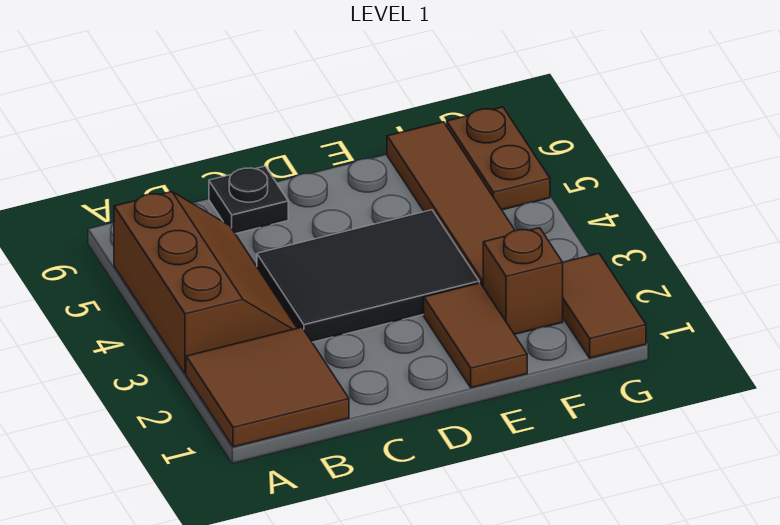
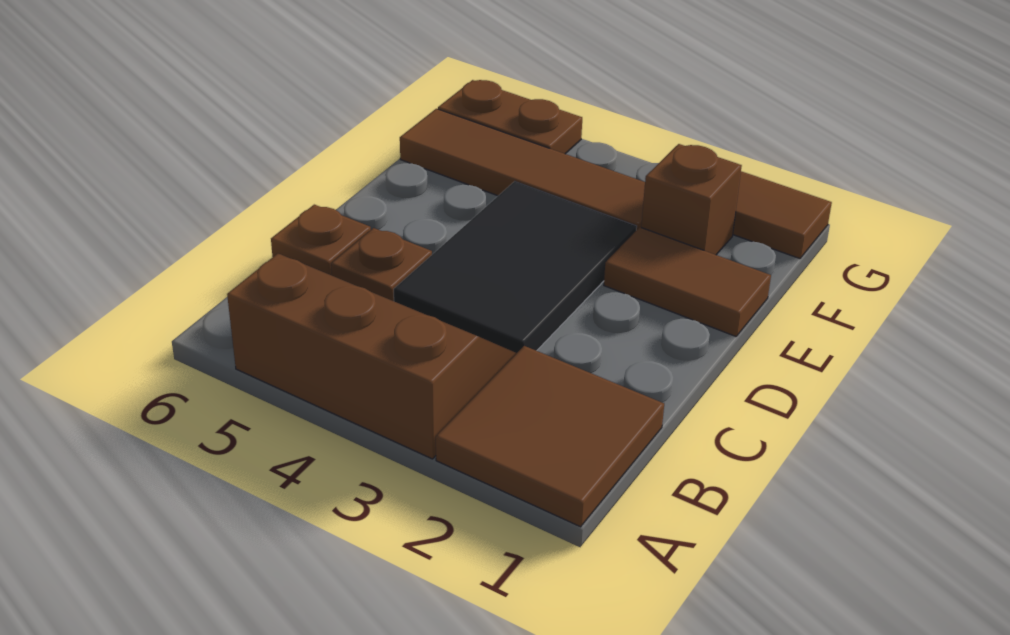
none -> brown plate C5 level 1
black plate C6 level 1 -> brown plate C6 level 1

